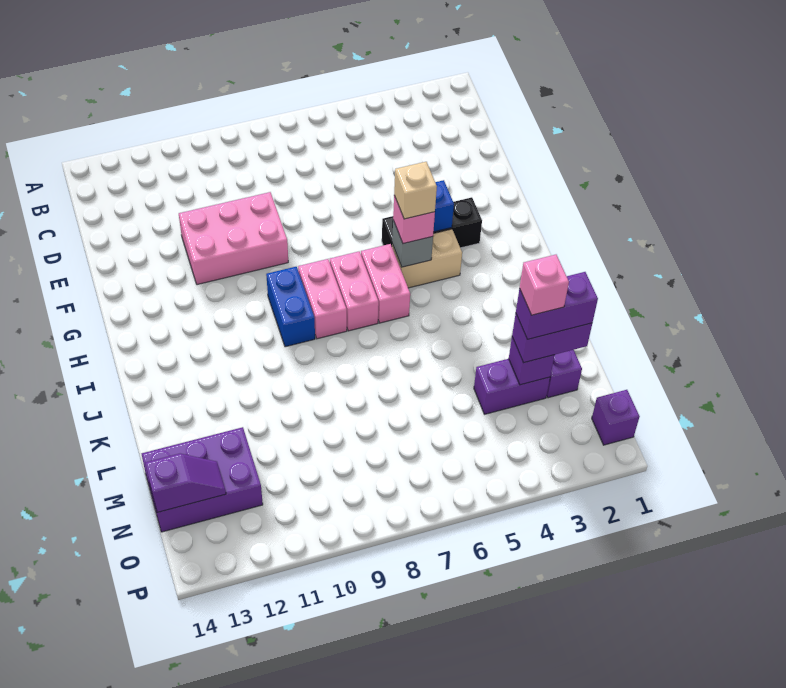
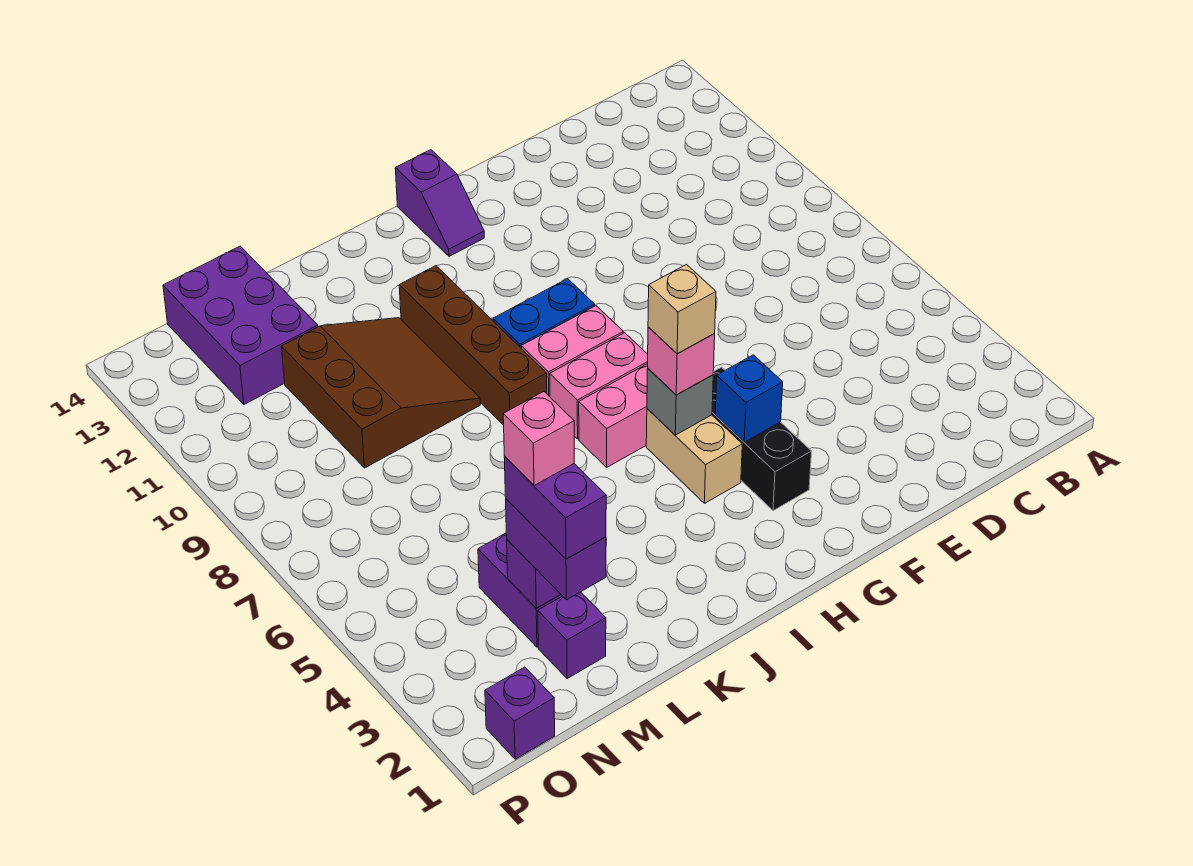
pink brick E9:F11 level 1 -> none
none -> brown brick J8:J11 level 1
none -> brown slope K9:M11 level 1 top M
purple slope N13:N14 level 2 top 14 -> purple slope H13:H14 level 1 top 14

